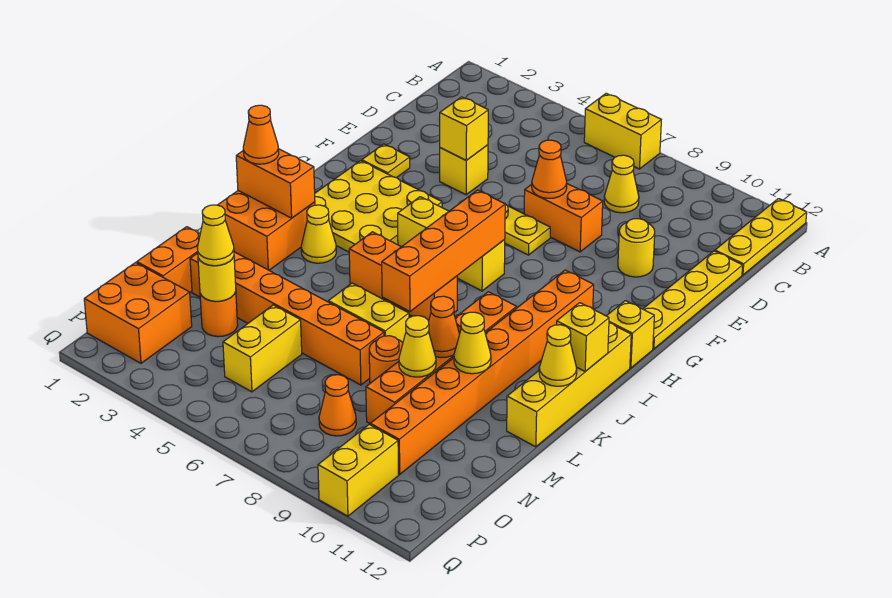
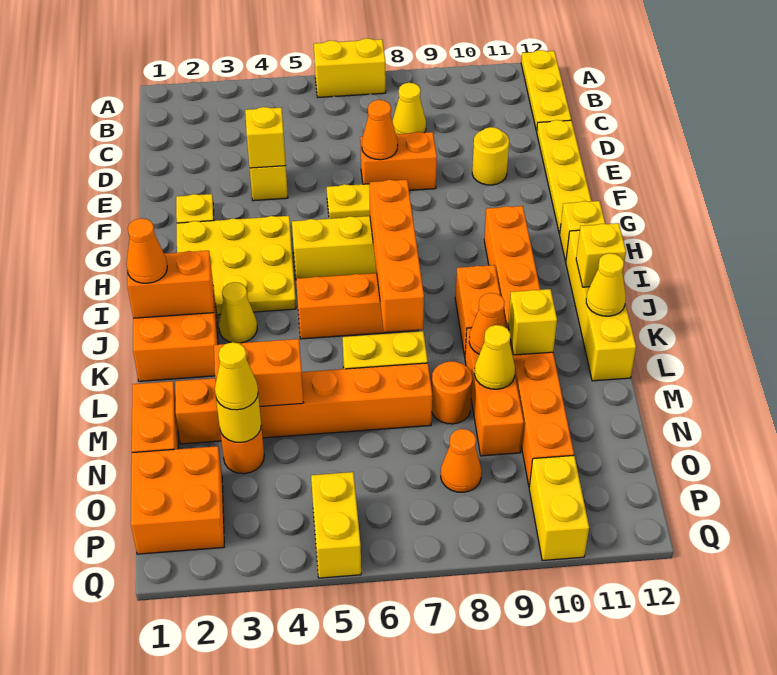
yellow cone L10 level 2 -> yellow brick L10 level 2
none -> orange brick M3:M4 level 2
yellow brick N5:O5 level 1 -> yellow brick P5:Q5 level 1

